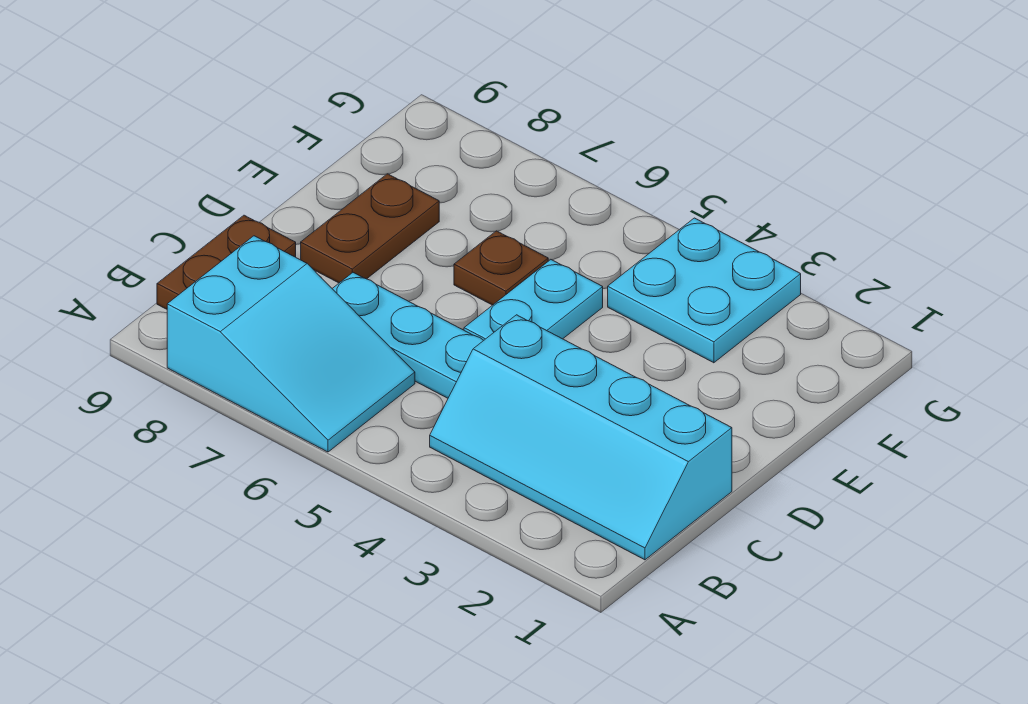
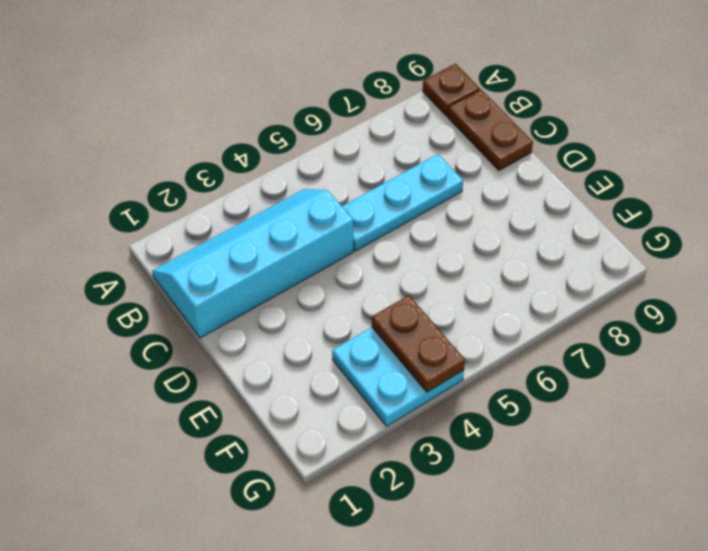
cyan slope A6:B8 level 1 top 8 -> none
cyan plate D5:E5 level 1 -> none
brown plate D8:E8 level 1 -> brown plate F4:G4 level 2
brown plate E6 level 1 -> brown plate A9 level 1

